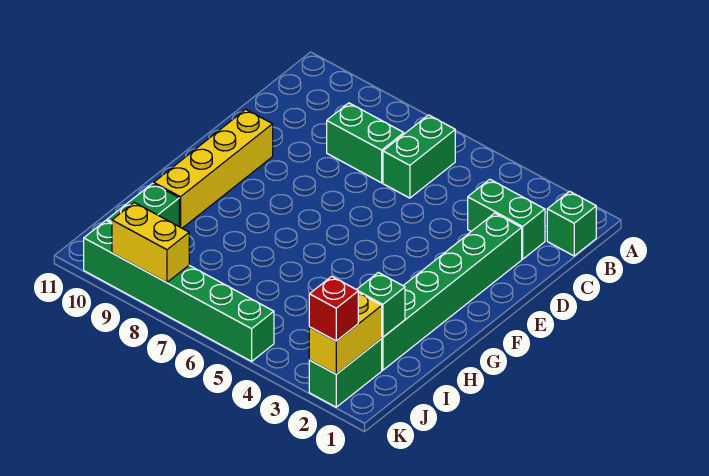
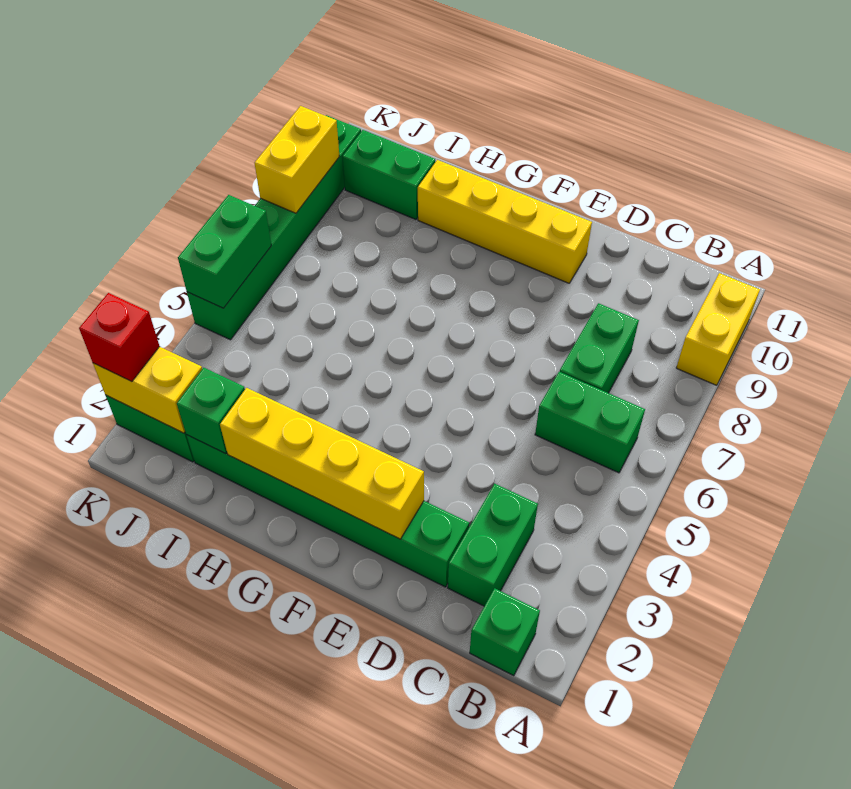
none -> yellow brick A9:A10 level 1
none -> yellow brick E2:H2 level 2
none -> green brick K5:K6 level 2

